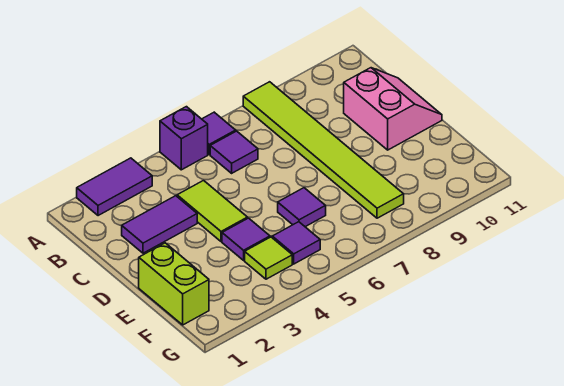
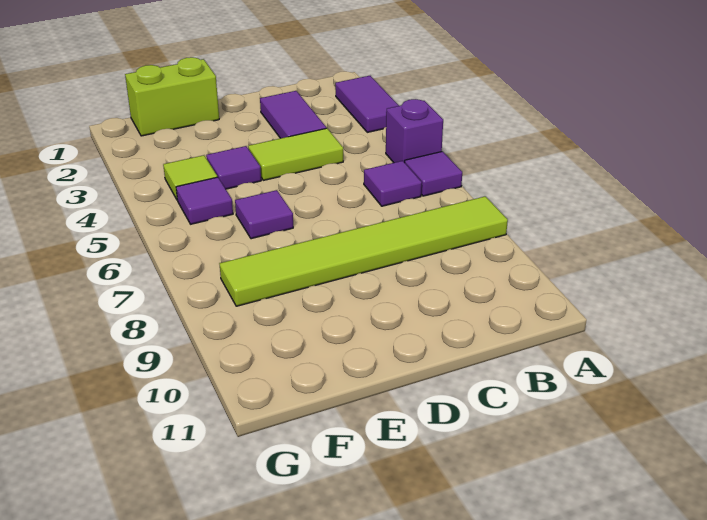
pink slope C10:D11 level 1 top 10 -> none

